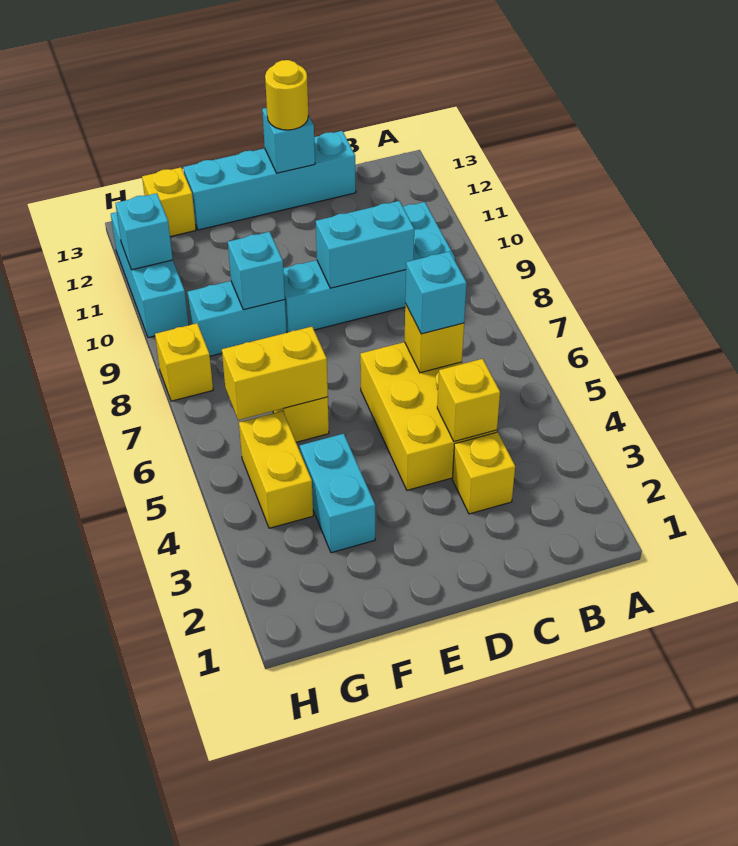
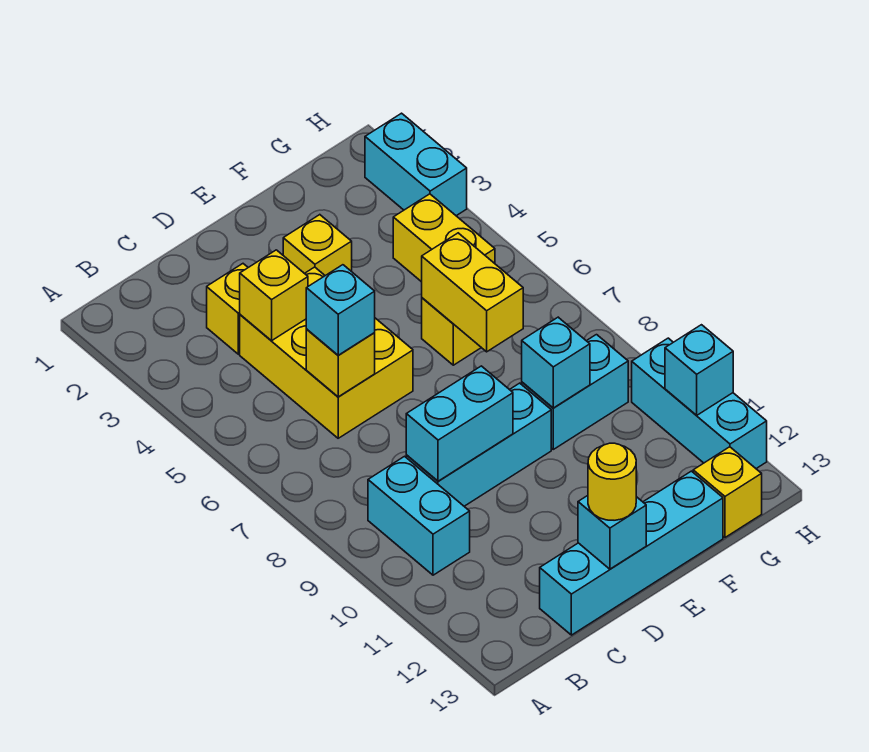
cyan brick F3:F4 level 1 -> cyan brick H2:H3 level 1
yellow brick F6:G6 level 2 -> yellow brick F6:F7 level 2
yellow brick H8 level 1 -> yellow brick E3 level 1

